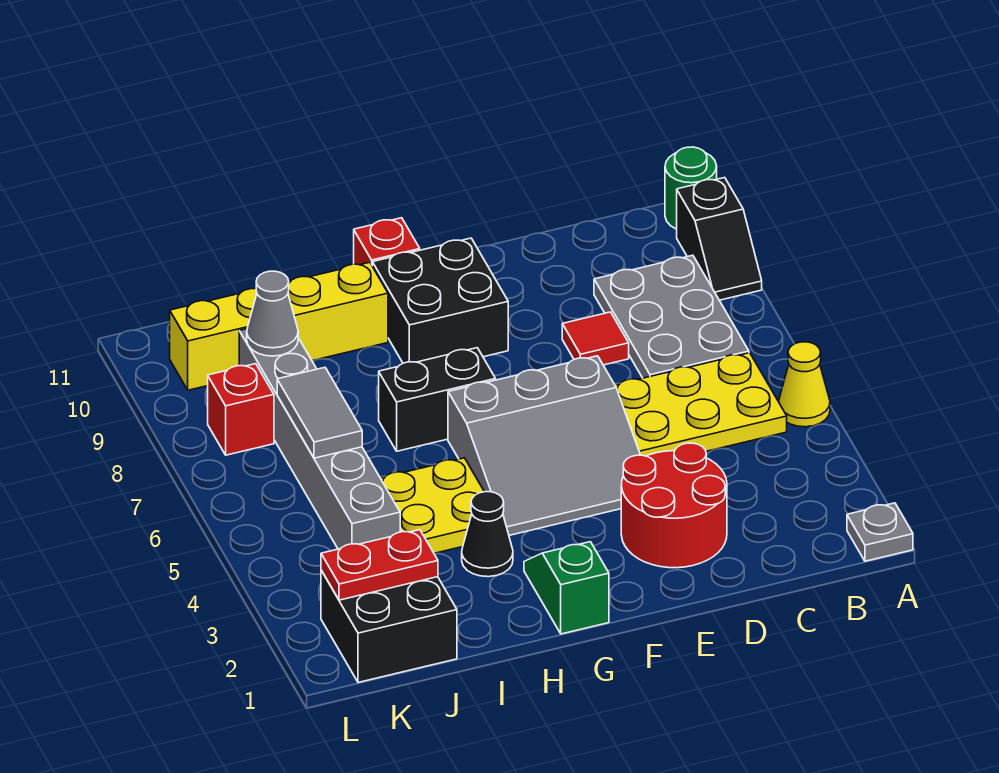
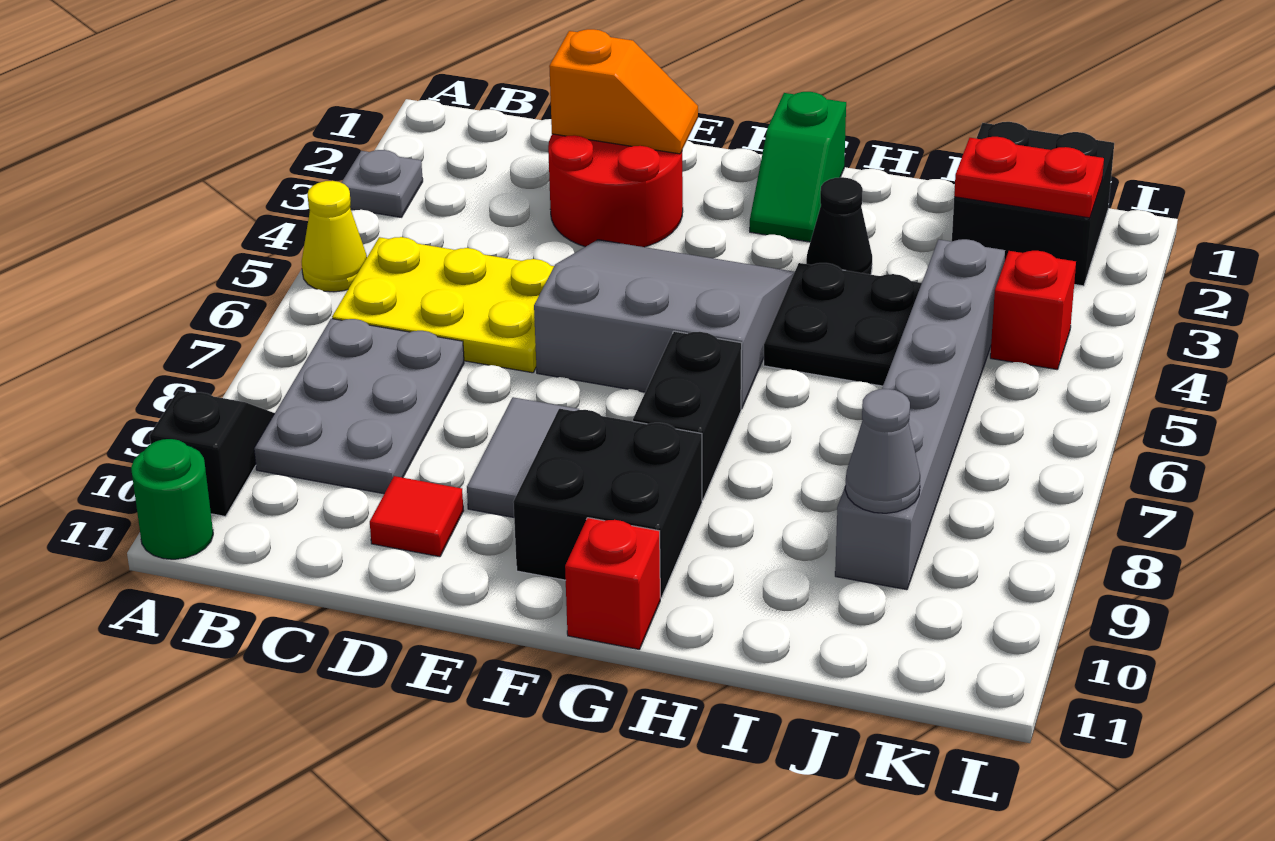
grey plate A1 level 1 -> grey plate A3 level 1
none -> orange slope D2:E2 level 2 top D
red tile D8 level 1 -> red tile D10 level 1
black brick G7:H7 level 1 -> black brick G7:G8 level 1
yellow plate H4:I5 level 1 -> black plate H4:I5 level 1
yellow brick H10:K10 level 1 -> none
grey tile J6:J7 level 2 -> grey tile E8:E9 level 1
red brick K8 level 1 -> red brick K4 level 1

